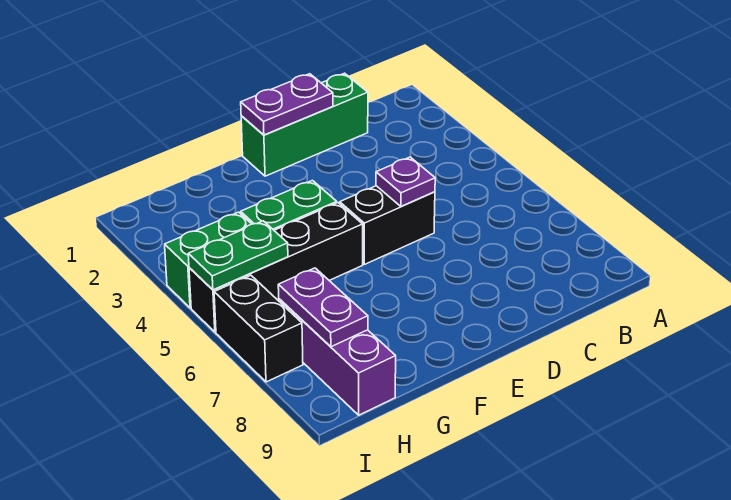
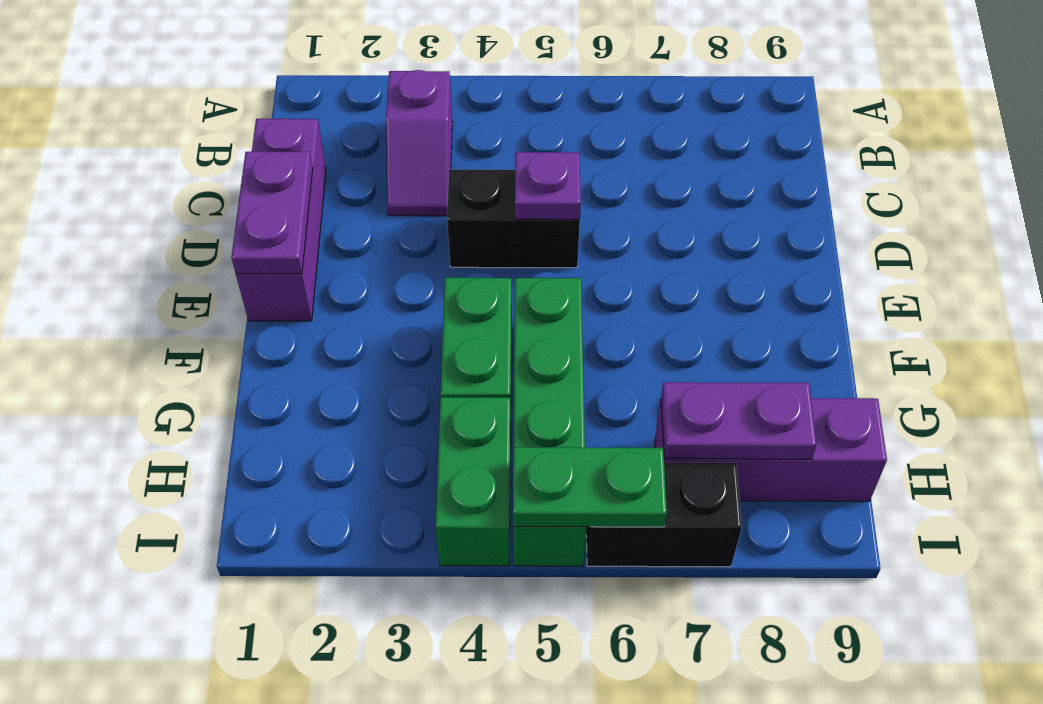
none -> purple slope B3:C3 level 1 top B
green brick C1:E1 level 1 -> purple brick C1:E1 level 1
black brick D5:E5 level 1 -> black brick D4:D5 level 1
black brick F5:I5 level 1 -> green brick F5:I5 level 1
green plate H5:I5 level 2 -> green plate I5:I6 level 2

